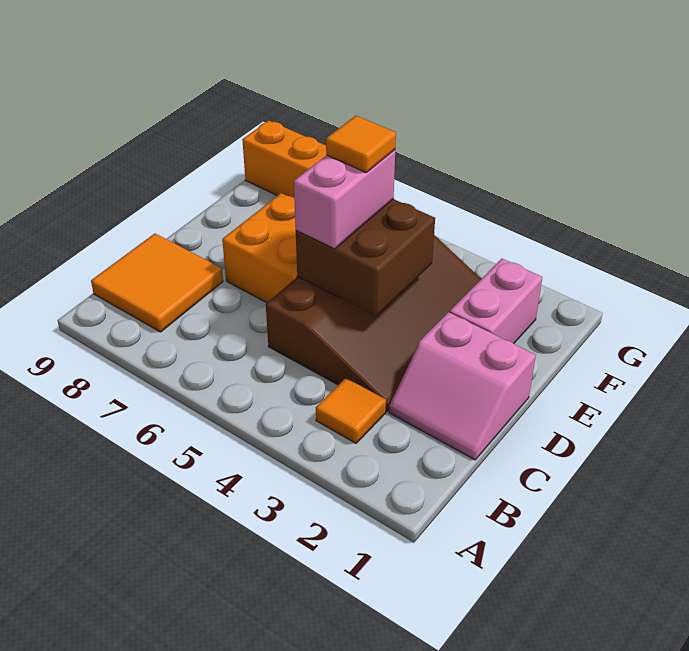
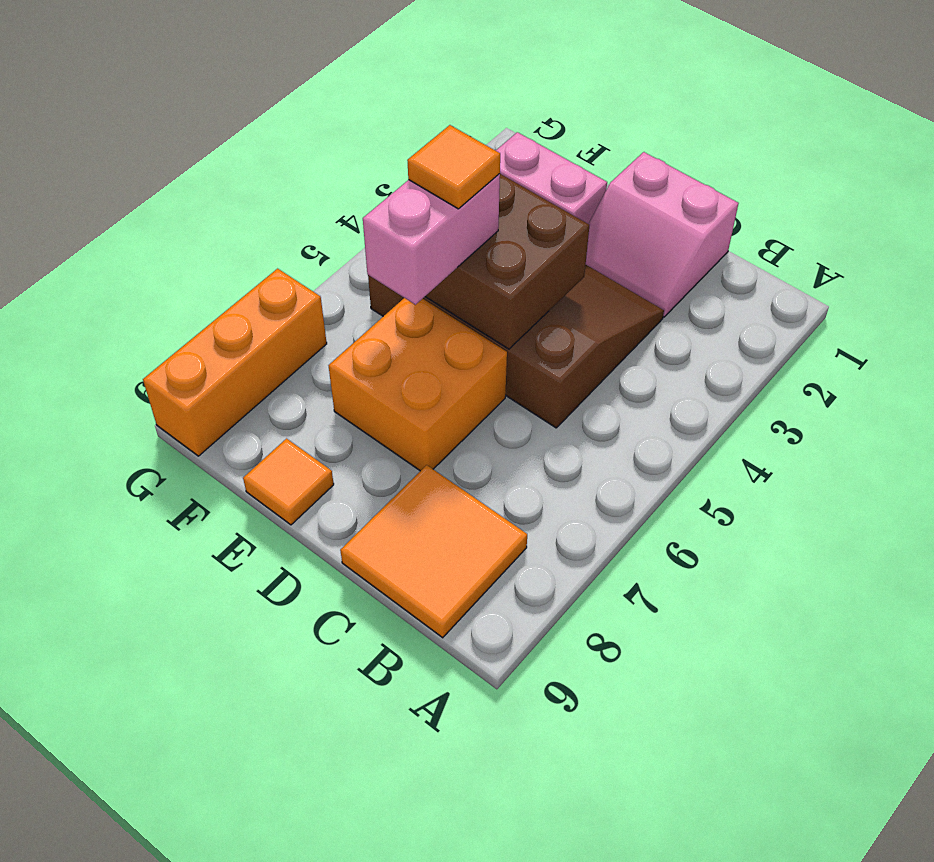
orange tile B3 level 1 -> orange tile E9 level 1
pink slope C1:D2 level 1 top D -> pink slope C1:D2 level 1 top 1
pink brick D5:E5 level 3 -> pink brick E5:E6 level 3

